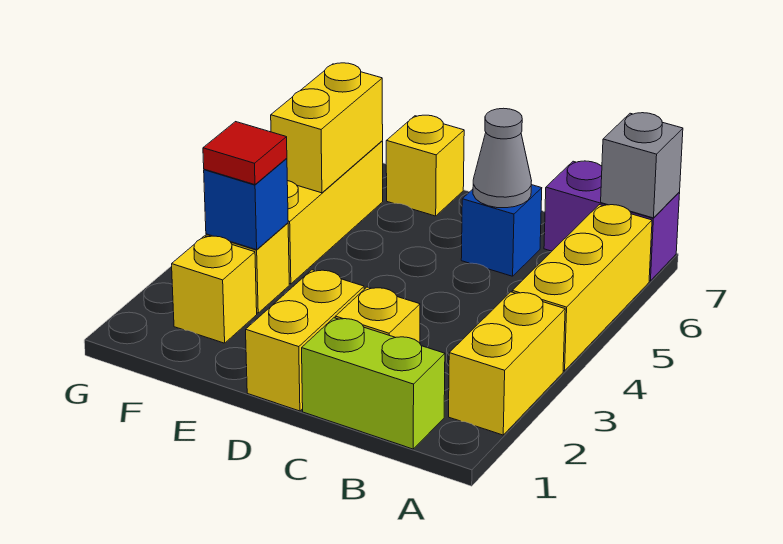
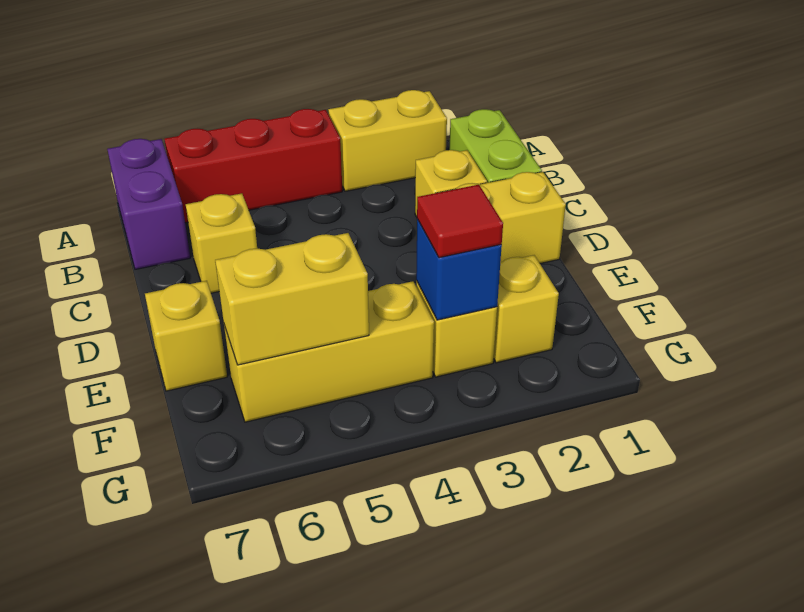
yellow brick A4:A6 level 1 -> red brick A4:A6 level 1
grey brick A7 level 2 -> none
blue brick C6 level 1 -> yellow brick C6 level 1
grey cone C6 level 2 -> none

